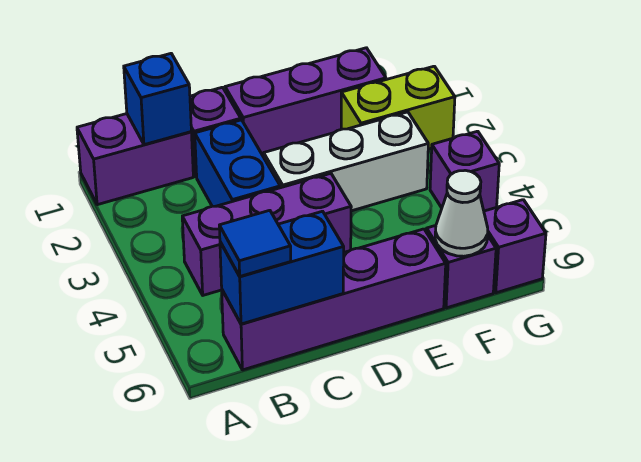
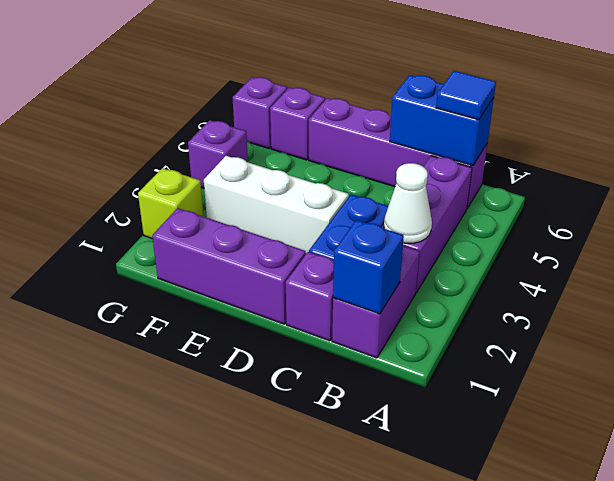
purple brick A1:B1 level 1 -> purple brick B1:B2 level 1
purple brick B4:D4 level 1 -> purple brick B3:B5 level 1
lime brick F2:G2 level 1 -> lime brick G2 level 1
white cone F6 level 2 -> white cone B3 level 2

